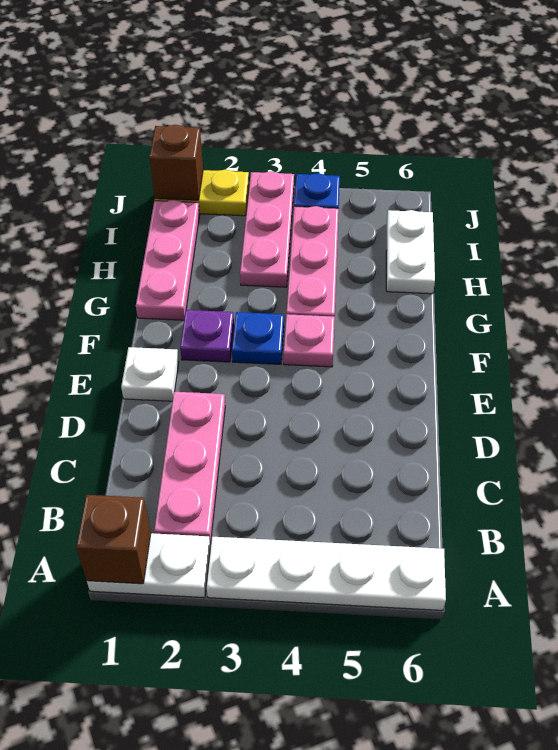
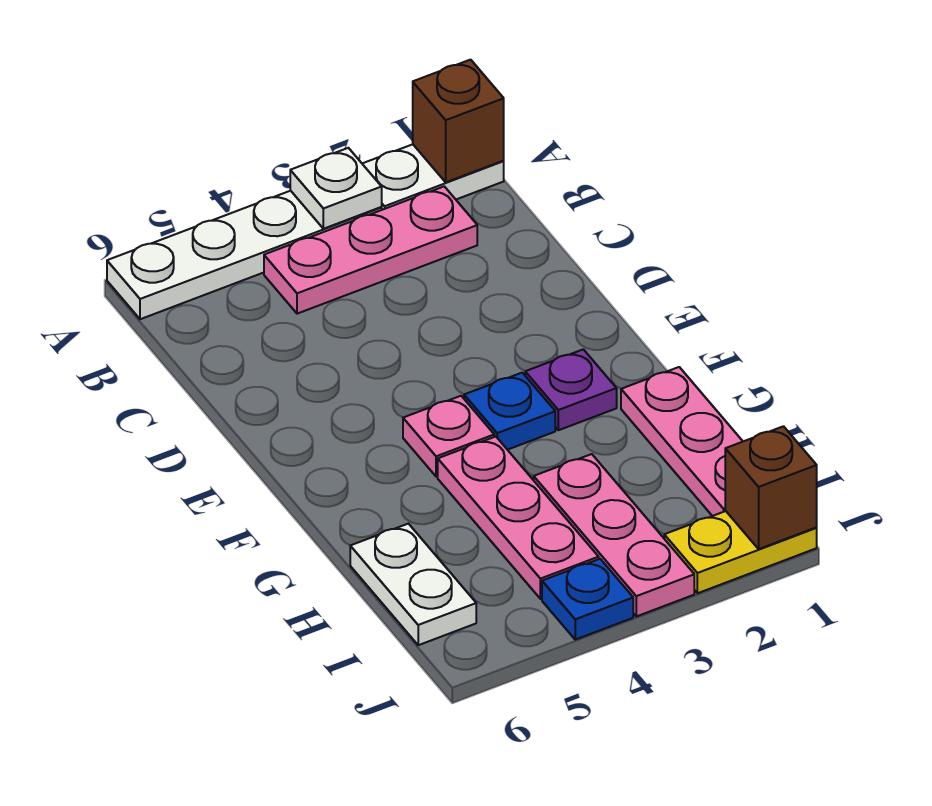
pink plate B2:D2 level 1 -> pink plate B2:B4 level 1
white plate E1 level 1 -> white plate A3 level 2

